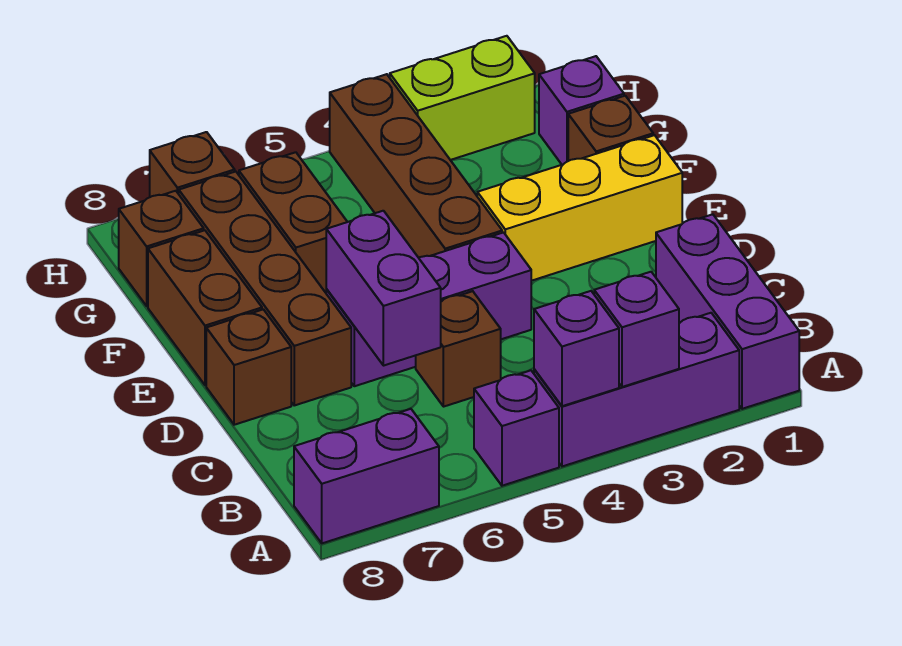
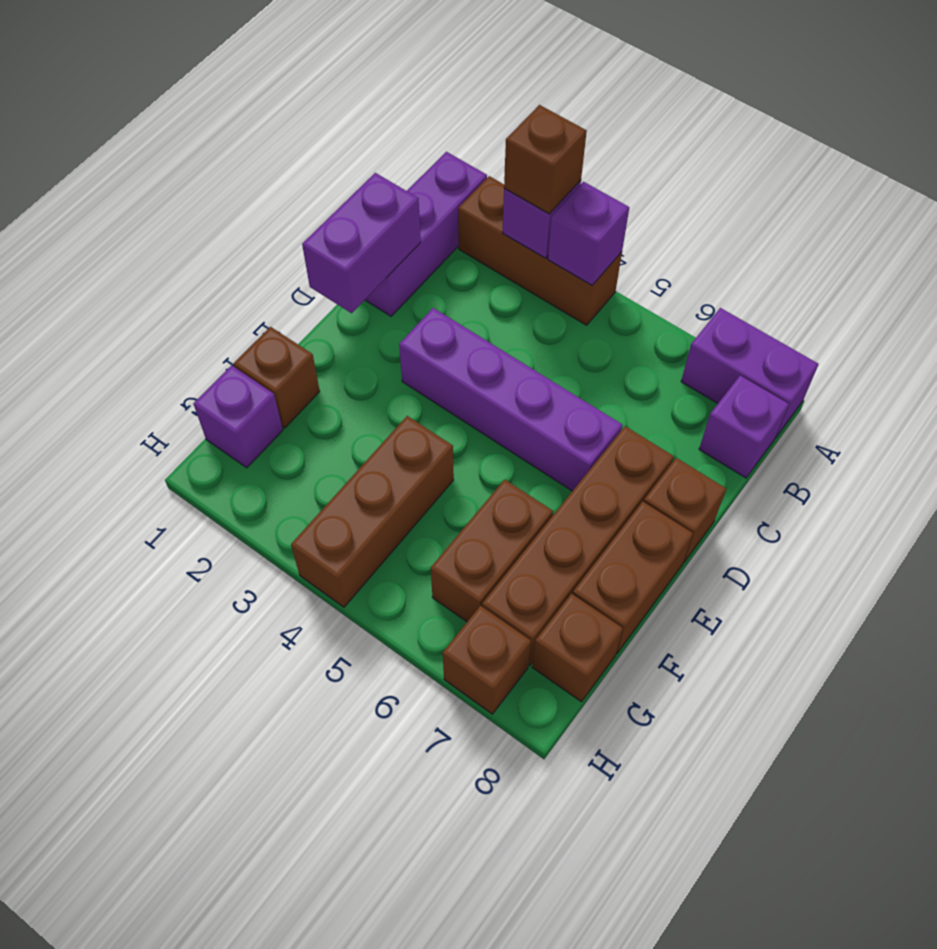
purple brick A2:A4 level 1 -> brown brick A2:A4 level 1
purple brick A5 level 1 -> purple brick B8 level 1
brown brick C5 level 1 -> brown brick A3 level 3
purple brick C6:D6 level 2 -> purple brick C1:D1 level 2
purple brick D4:D6 level 1 -> purple brick D3:D6 level 1
yellow brick E1:E3 level 1 -> none
brown brick E4:H4 level 1 -> brown brick F4:H4 level 1
lime brick H2:H3 level 1 -> none

